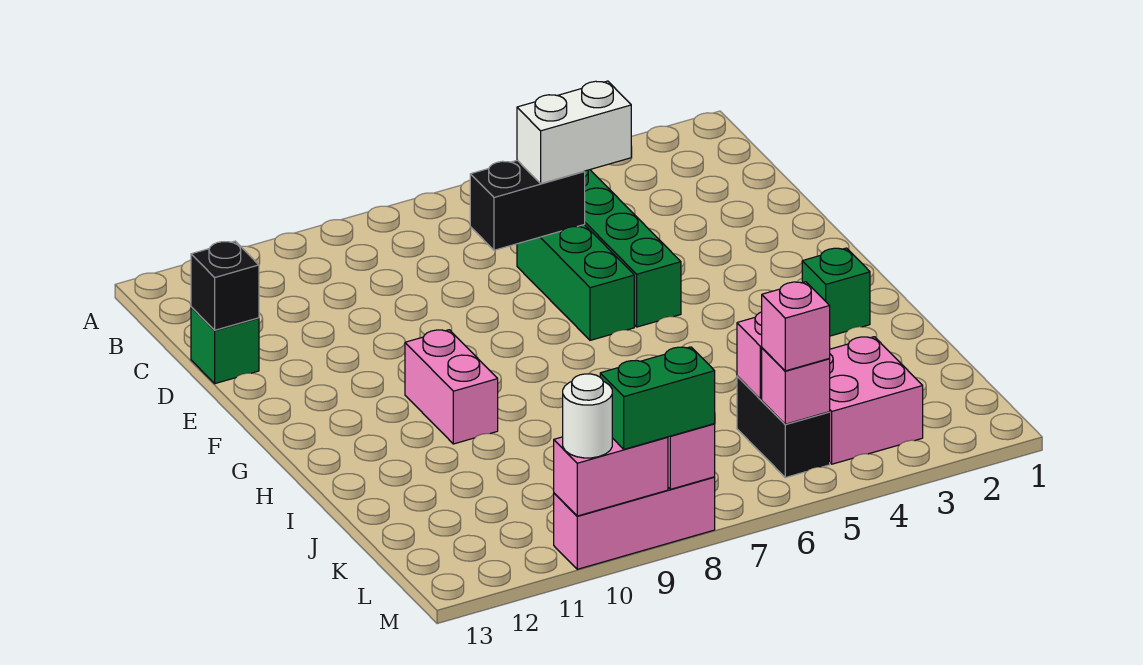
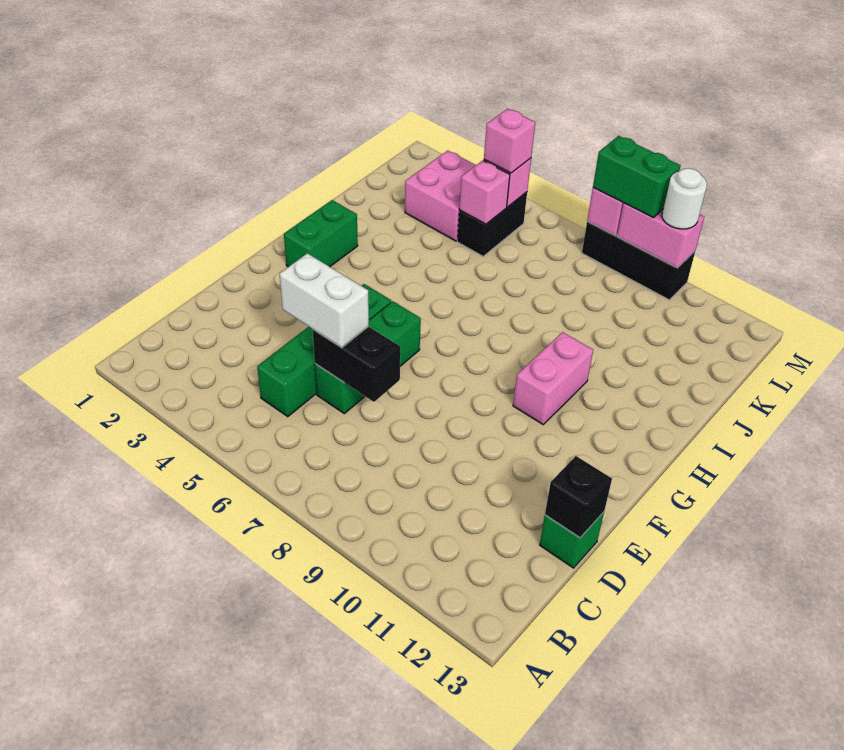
green brick H2 level 1 -> green brick G2:H2 level 1
pink brick M8:M10 level 1 -> black brick M8:M10 level 1

